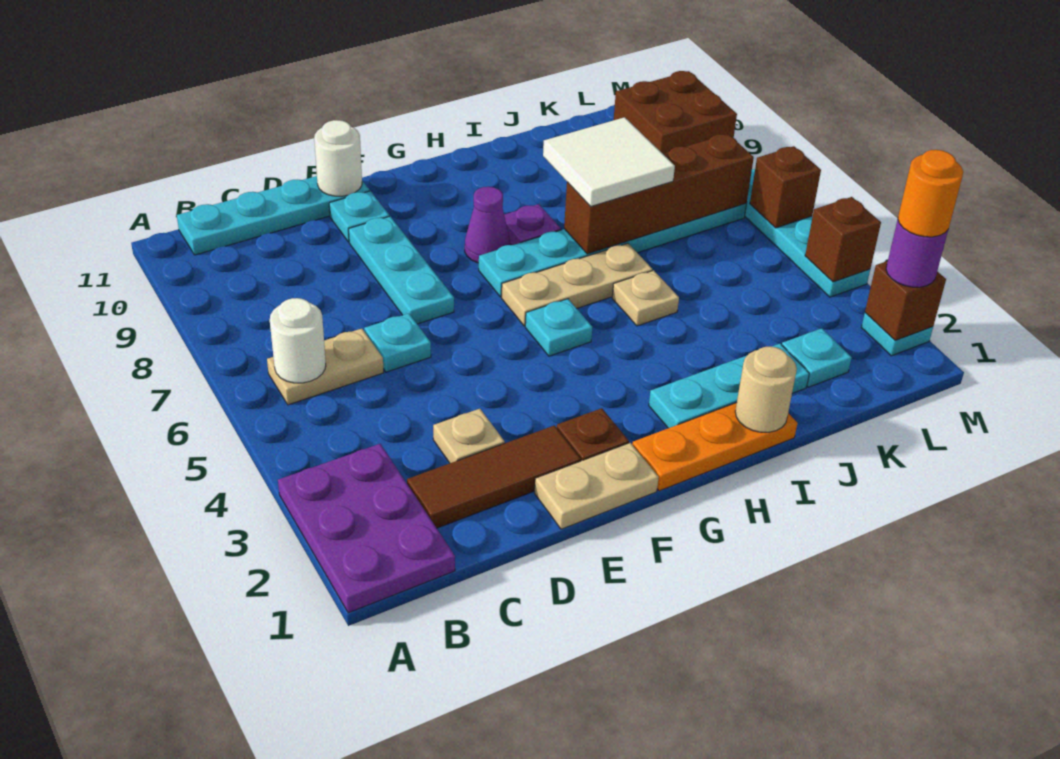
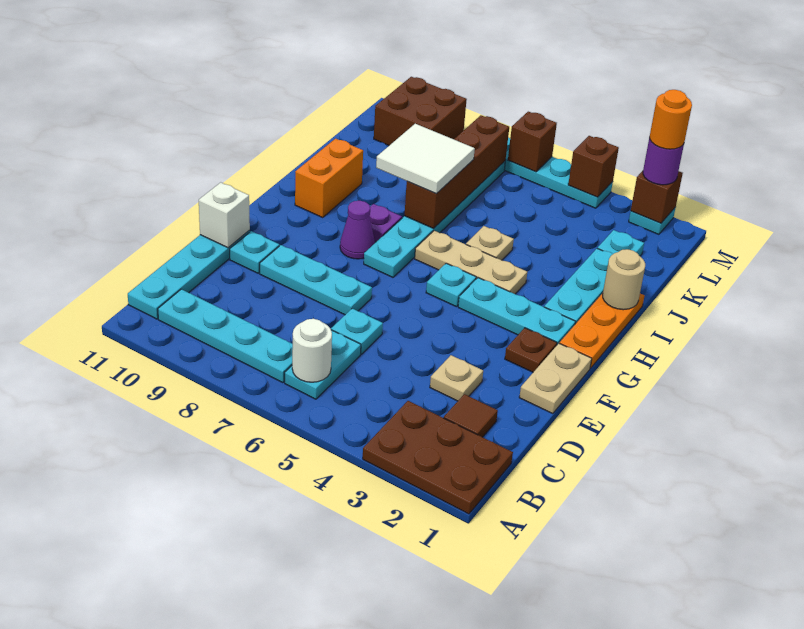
purple plate A1:B3 level 1 -> brown plate A1:B3 level 1
tan plate B6:C6 level 1 -> cyan plate B6:C6 level 1
none -> cyan plate B7:B10 level 1
brown tile C2:E2 level 1 -> brown tile C2 level 1
white round brick E11 level 2 -> white brick E11 level 2
none -> cyan plate G2:G4 level 1
tan plate G6:I6 level 1 -> tan plate H4:H6 level 1
none -> orange brick H10:I10 level 1

